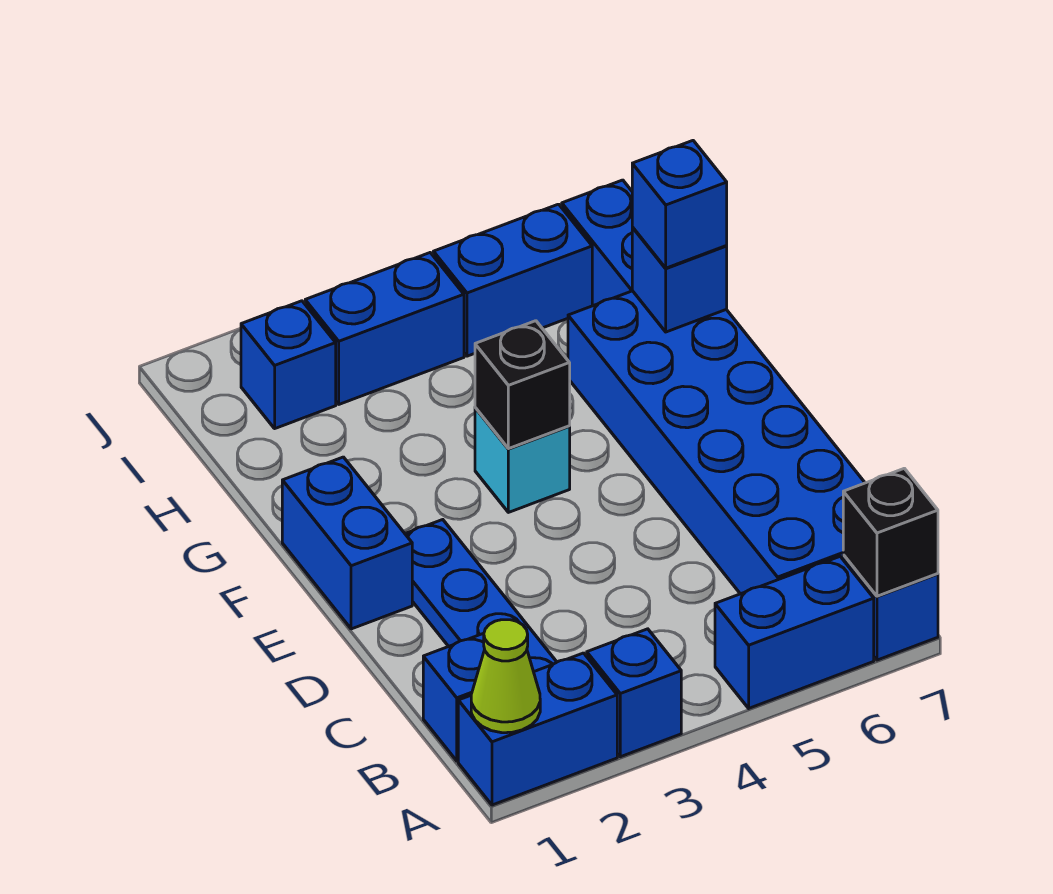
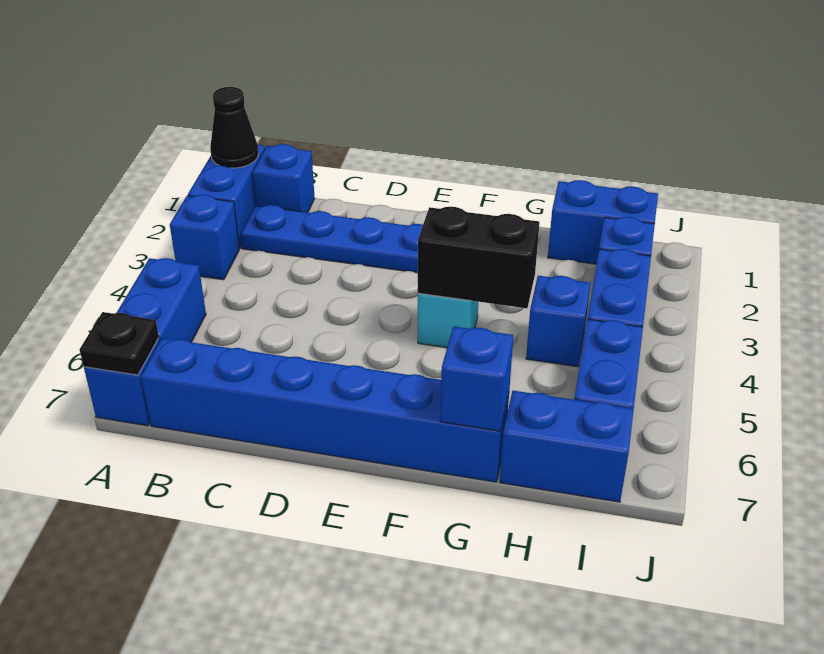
lime cone A1 level 2 -> black cone A1 level 2
black brick A7 level 2 -> black plate A7 level 2
blue brick B6:G7 level 1 -> blue brick B7:G7 level 1
blue brick E1:F1 level 1 -> blue brick H1:I1 level 1
black brick F4 level 2 -> black brick F4:G4 level 2
blue brick G7 level 3 -> blue brick H4 level 1

